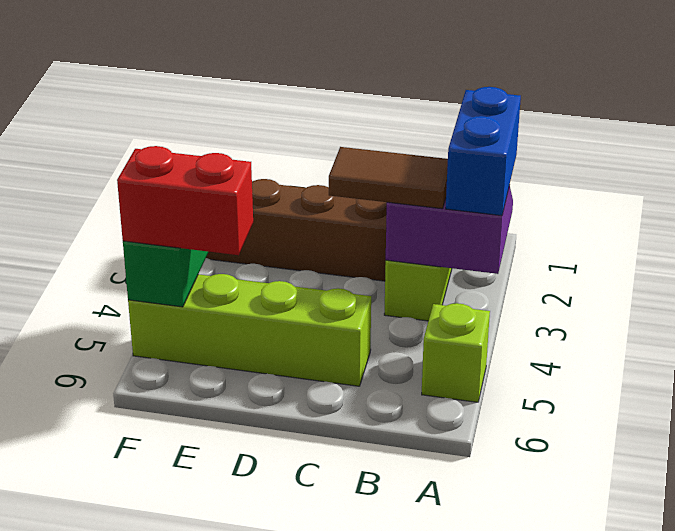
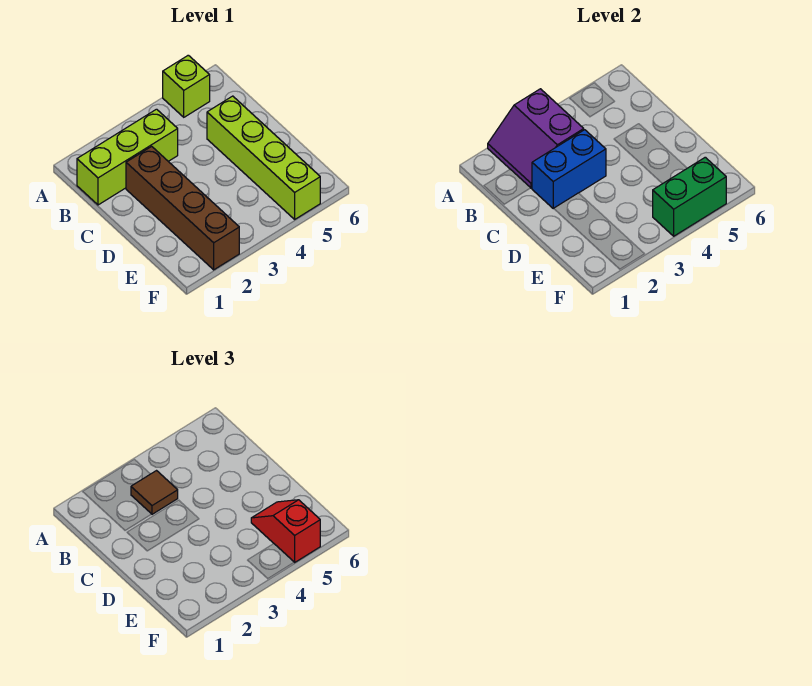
blue brick A2:A3 level 3 -> blue brick C2:C3 level 2
brown tile B3:C3 level 3 -> brown tile B3 level 3
red brick E5:F5 level 3 -> red slope E5:F5 level 3 top F

